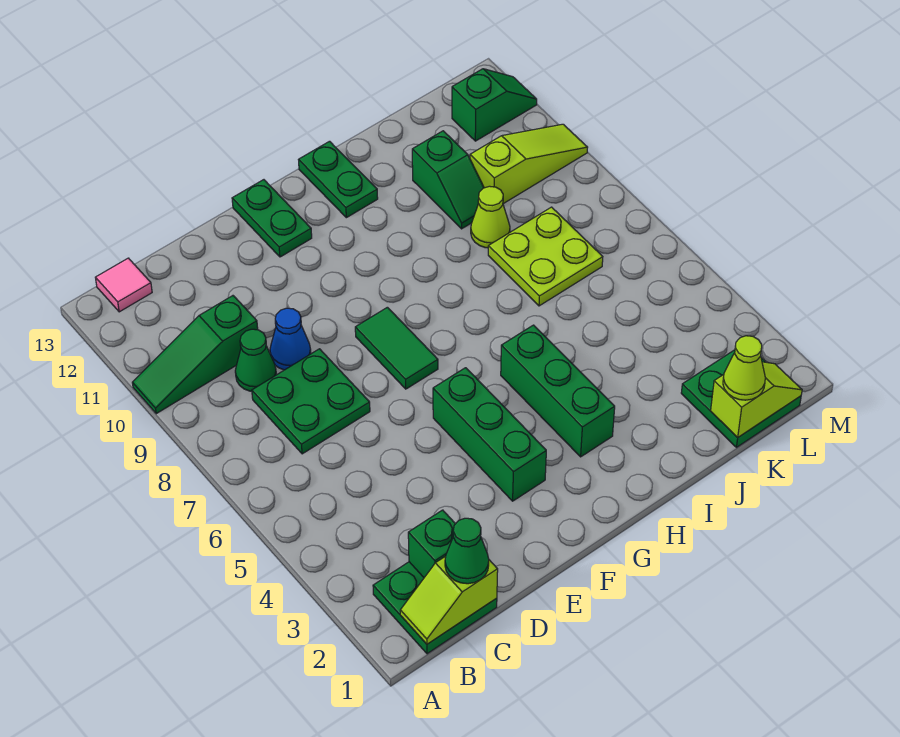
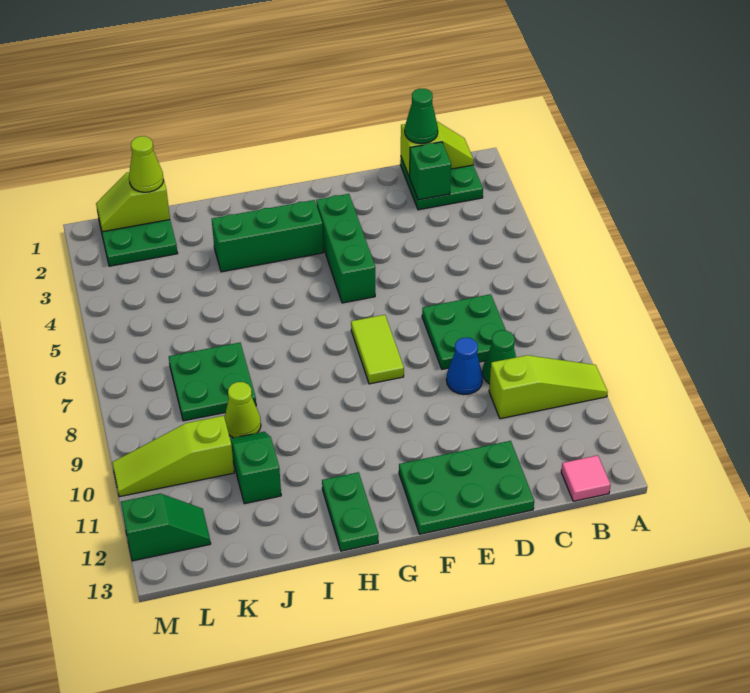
green slope A10:C10 level 1 top C -> lime slope A10:C10 level 1 top C
green tile F7:F8 level 1 -> lime tile F7:F8 level 1
green plate F12:F13 level 1 -> green plate D12:F13 level 1
green brick H3:H5 level 1 -> green brick G3:I3 level 1
lime plate J7:K8 level 1 -> green plate J7:K8 level 1
green slope L12:M12 level 1 top L -> green slope L12:M12 level 1 top M

